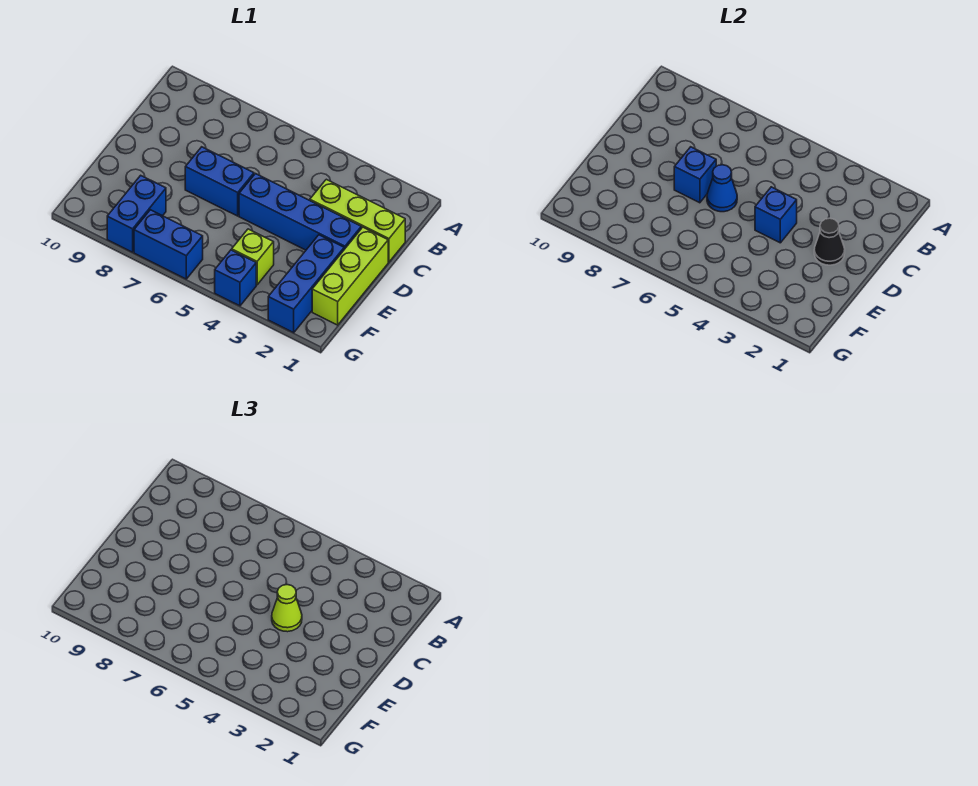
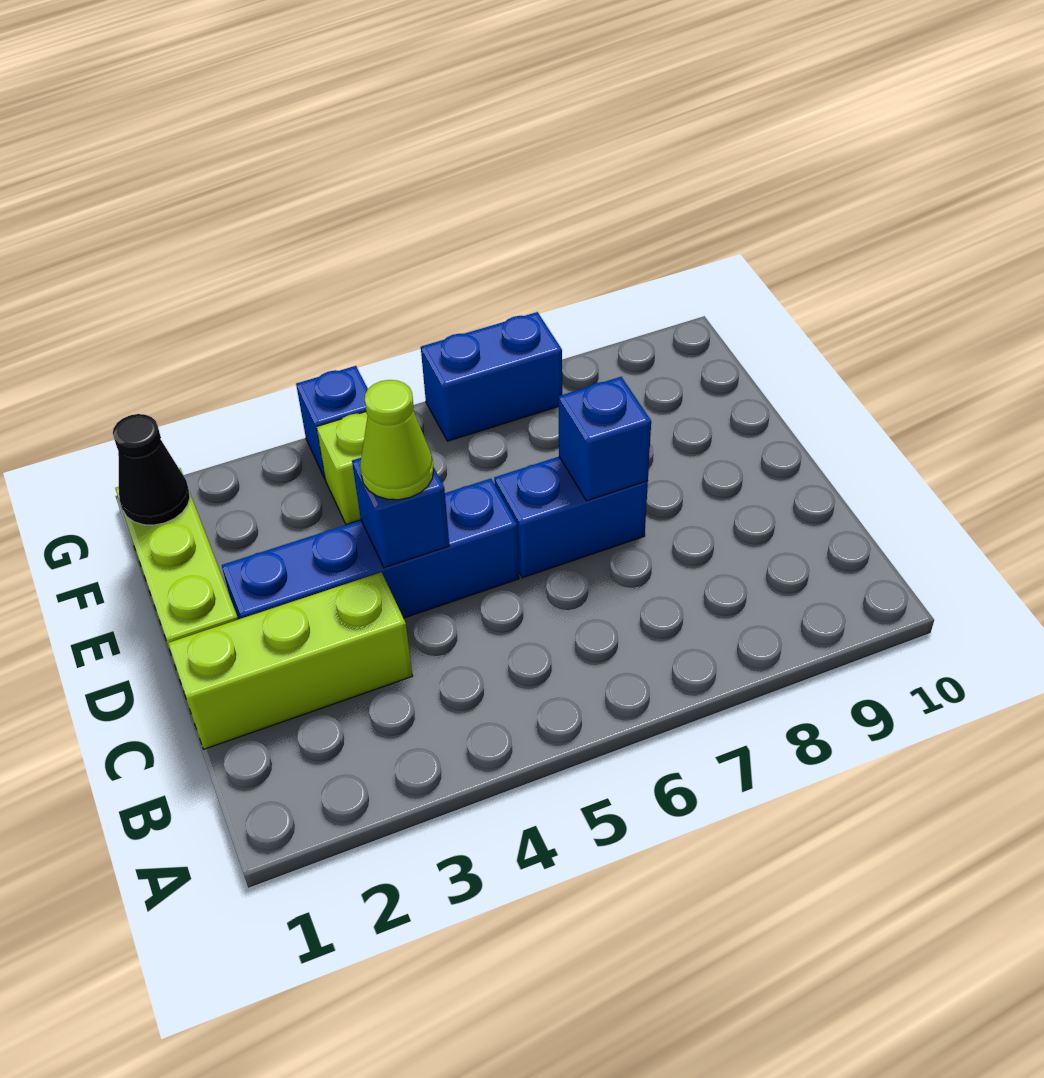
black cone D2 level 2 -> black cone F1 level 2
blue cone D6 level 2 -> none
blue brick E2:G2 level 1 -> none
blue brick F8:G8 level 1 -> none

